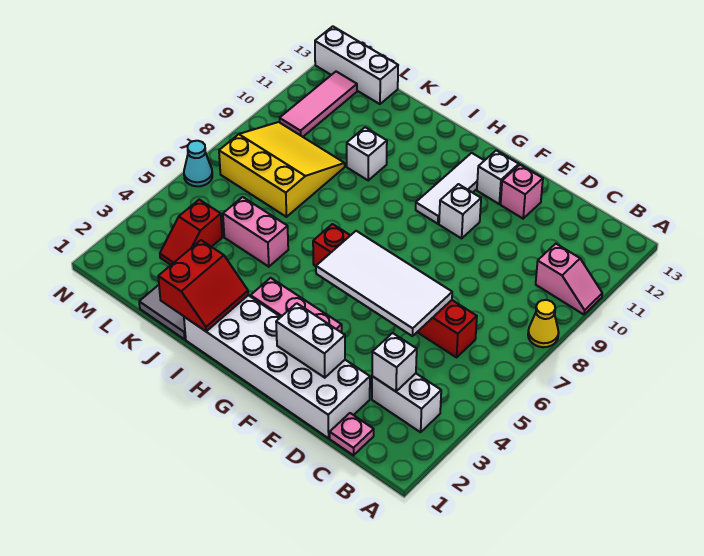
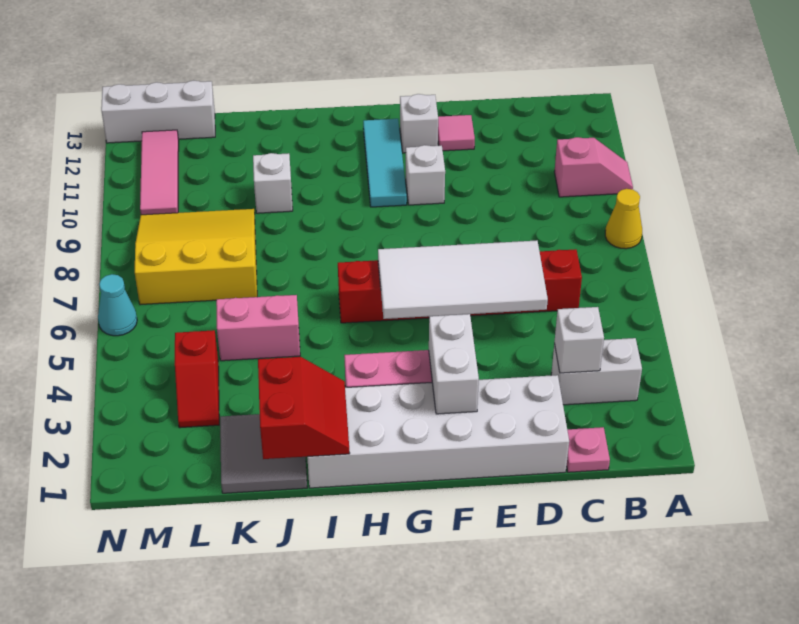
white brick E2:F2 level 2 -> white brick F2:F3 level 2
pink brick E12 level 1 -> pink tile E12 level 1
white tile G10:G12 level 1 -> cyan tile G10:G12 level 1

